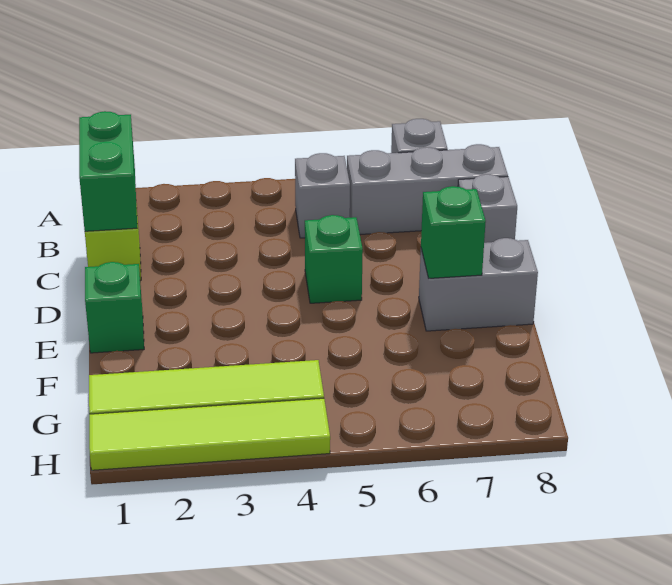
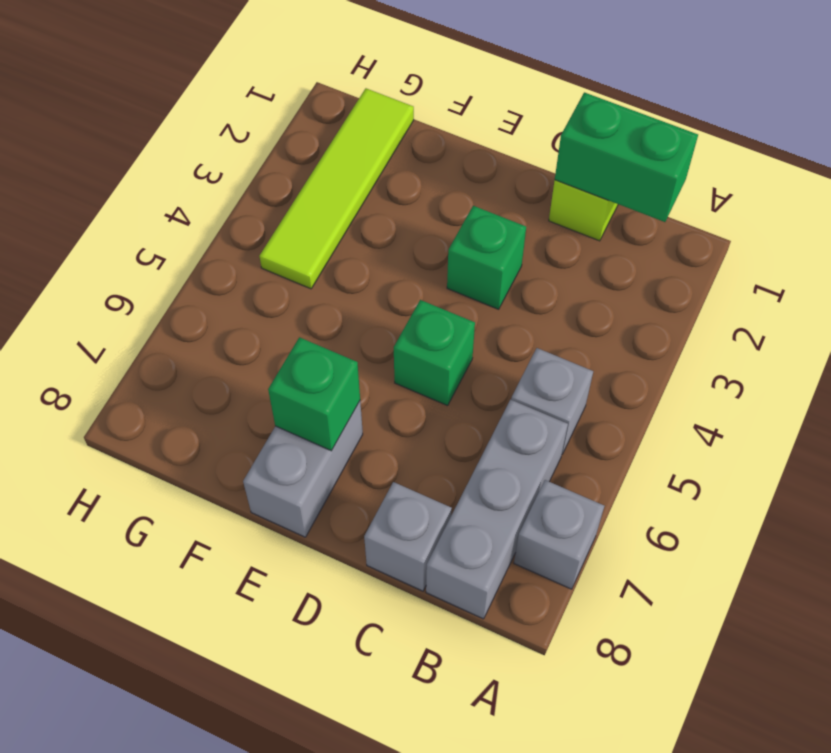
green brick E1 level 1 -> green brick D3 level 1
lime tile H1:H4 level 1 -> none

